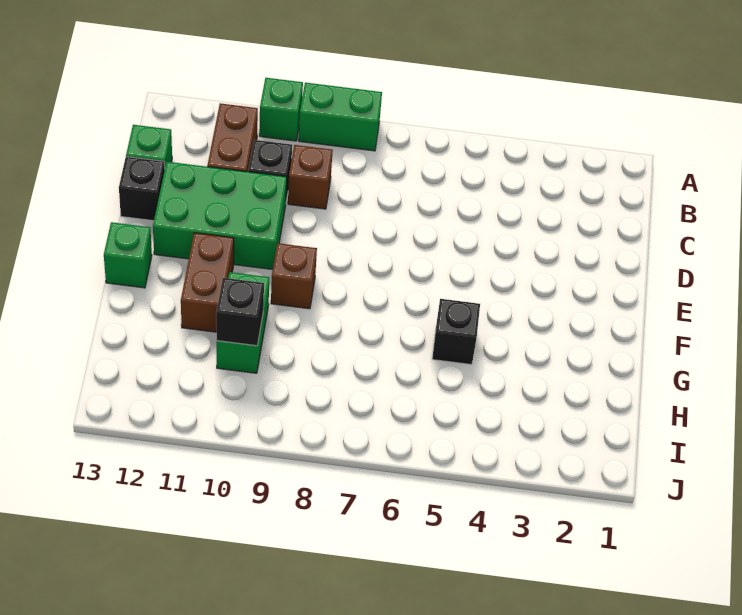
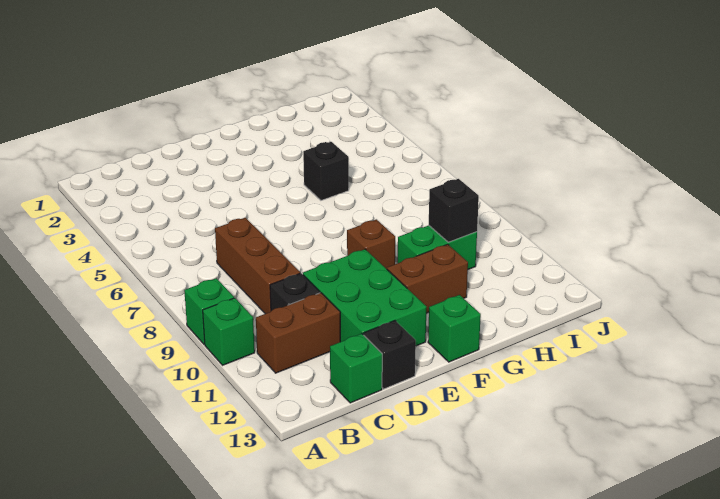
green brick A8:A9 level 1 -> green brick A9 level 1
brown brick C9 level 1 -> brown brick C7:C9 level 1

